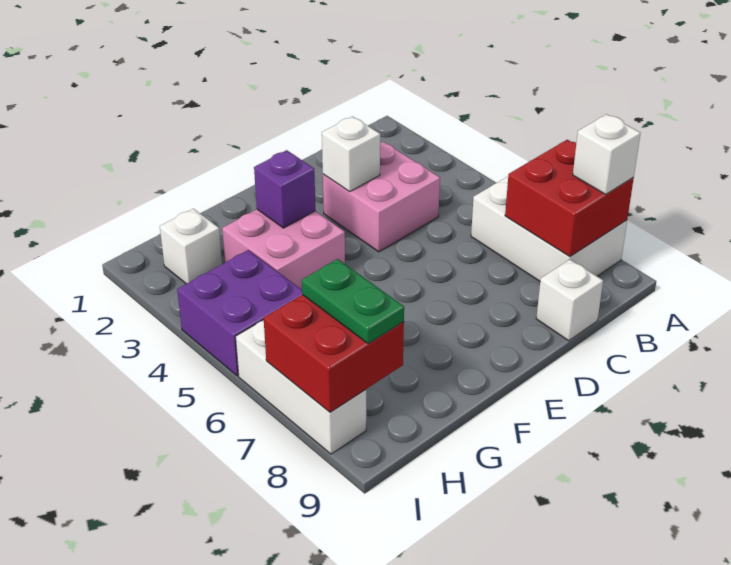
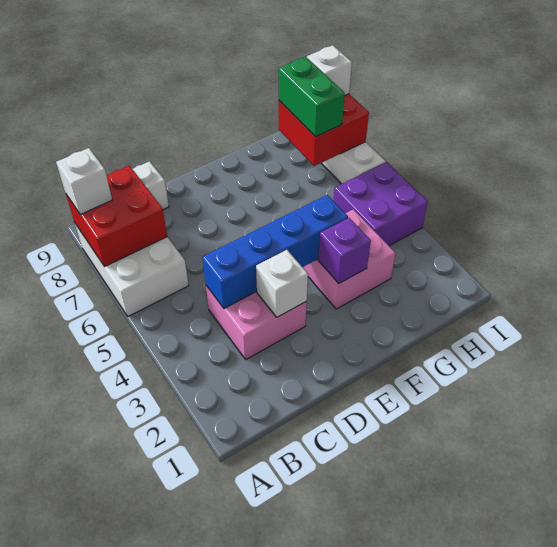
none -> blue brick C4:F4 level 2
white brick H2 level 1 -> white brick I8 level 3
green plate H7:H8 level 3 -> green brick H7:H8 level 3

